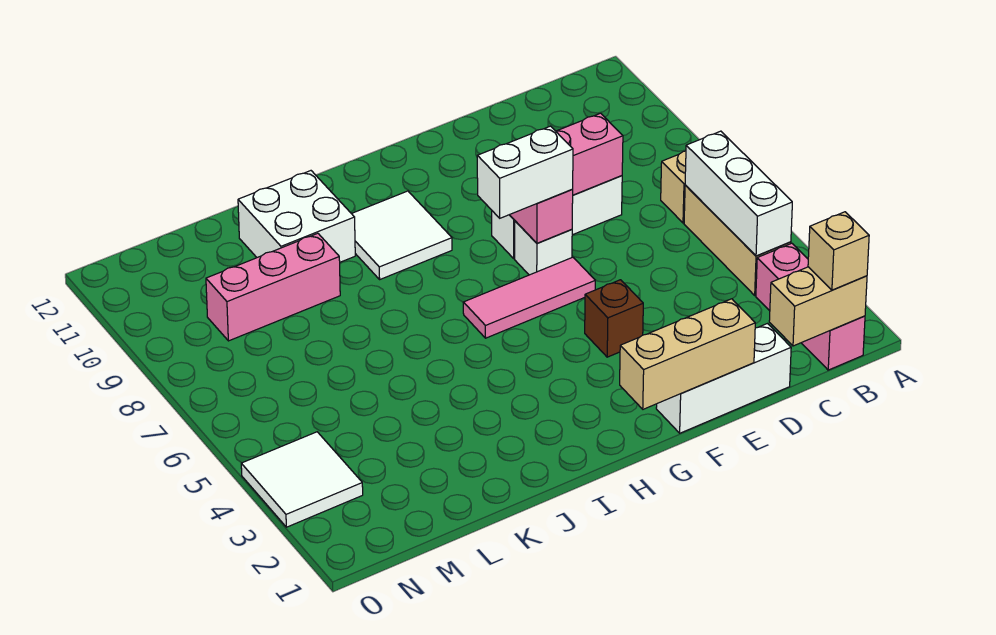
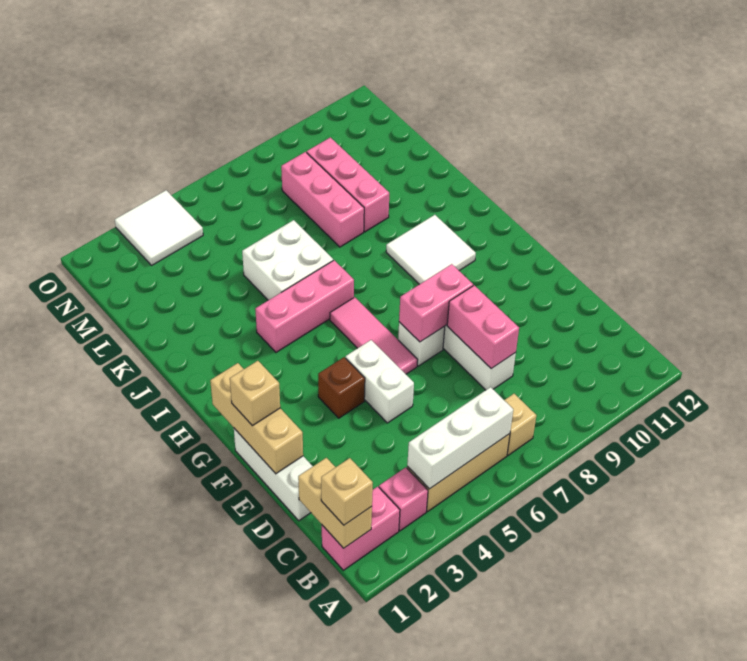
none -> tan brick F1 level 3
white brick F7:G7 level 3 -> white brick E5:F5 level 1
none -> pink brick I4:I6 level 1
white brick J10:K11 level 1 -> white brick J5:K6 level 1
none -> pink brick K8:M8 level 1

